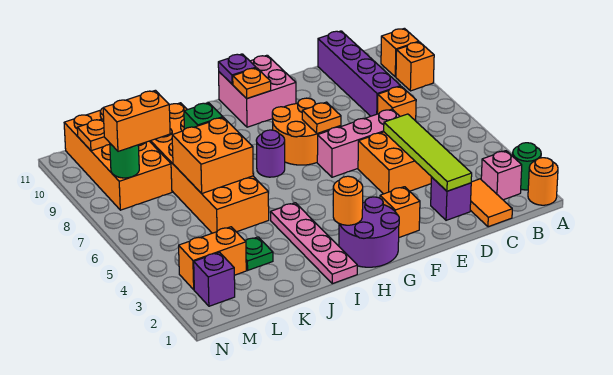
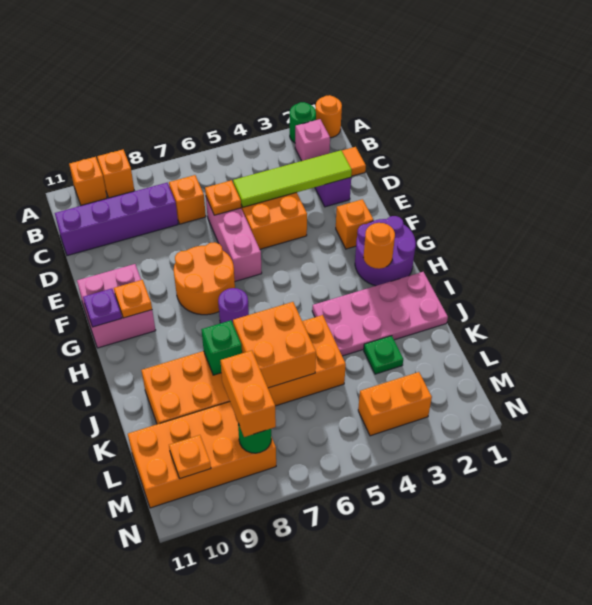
orange plate F7 level 2 -> orange plate D6 level 2
pink plate I1:I4 level 1 -> pink plate I1:J4 level 1
orange brick L3:M3 level 1 -> orange brick M3:M4 level 1
purple brick M2 level 1 -> none

